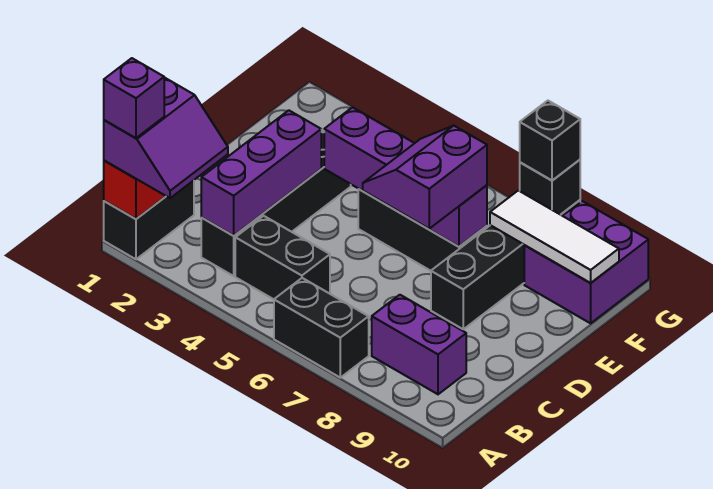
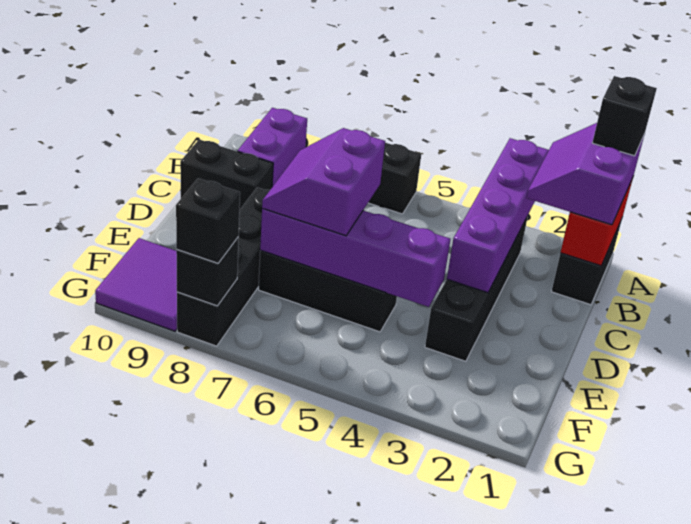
purple brick A1 level 4 -> black brick A1 level 4
purple brick B3:D3 level 2 -> purple brick A3:D3 level 2
black brick B4:B5 level 1 -> black brick C9:C10 level 1
purple brick B8:B9 level 1 -> purple brick A9:B9 level 1
purple slope D6:E7 level 3 top 7 -> purple slope D6:E7 level 3 top 6
white tile F8:F10 level 2 -> none
purple brick F9:G10 level 1 -> purple tile F9:G10 level 1

